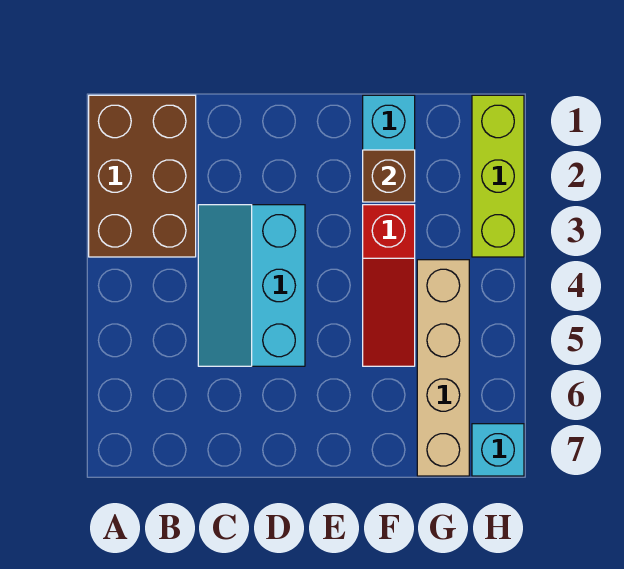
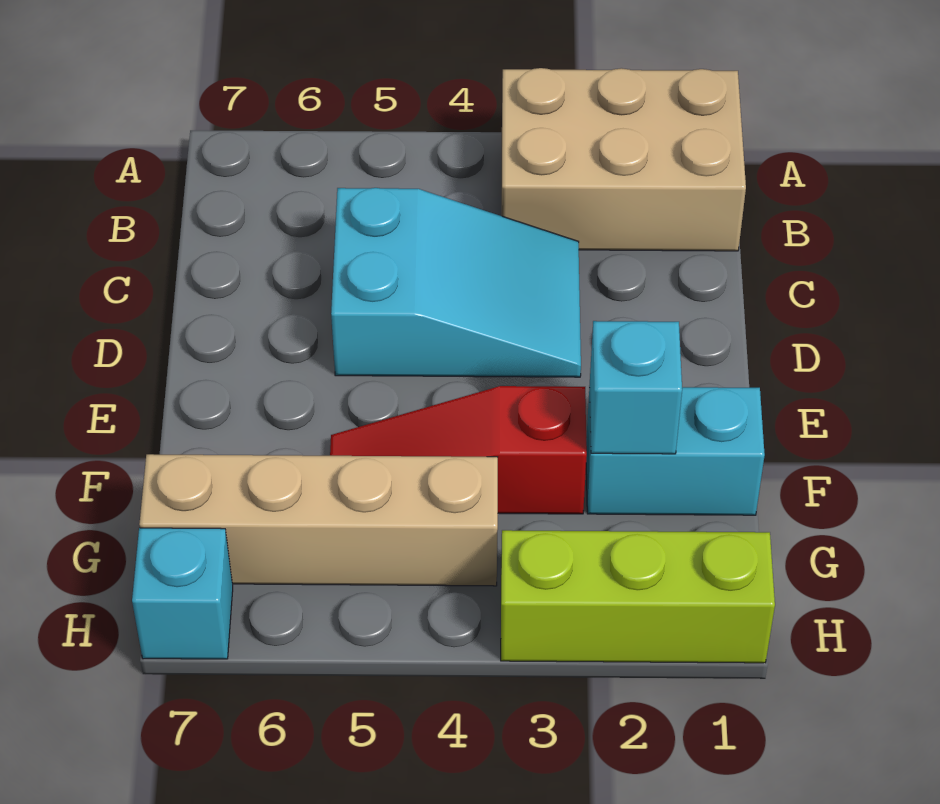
brown brick A1:B3 level 1 -> tan brick A1:B3 level 1
cyan slope C3:D5 level 1 top D -> cyan slope C3:D5 level 1 top 5
brown brick F2 level 2 -> cyan brick F2 level 2

